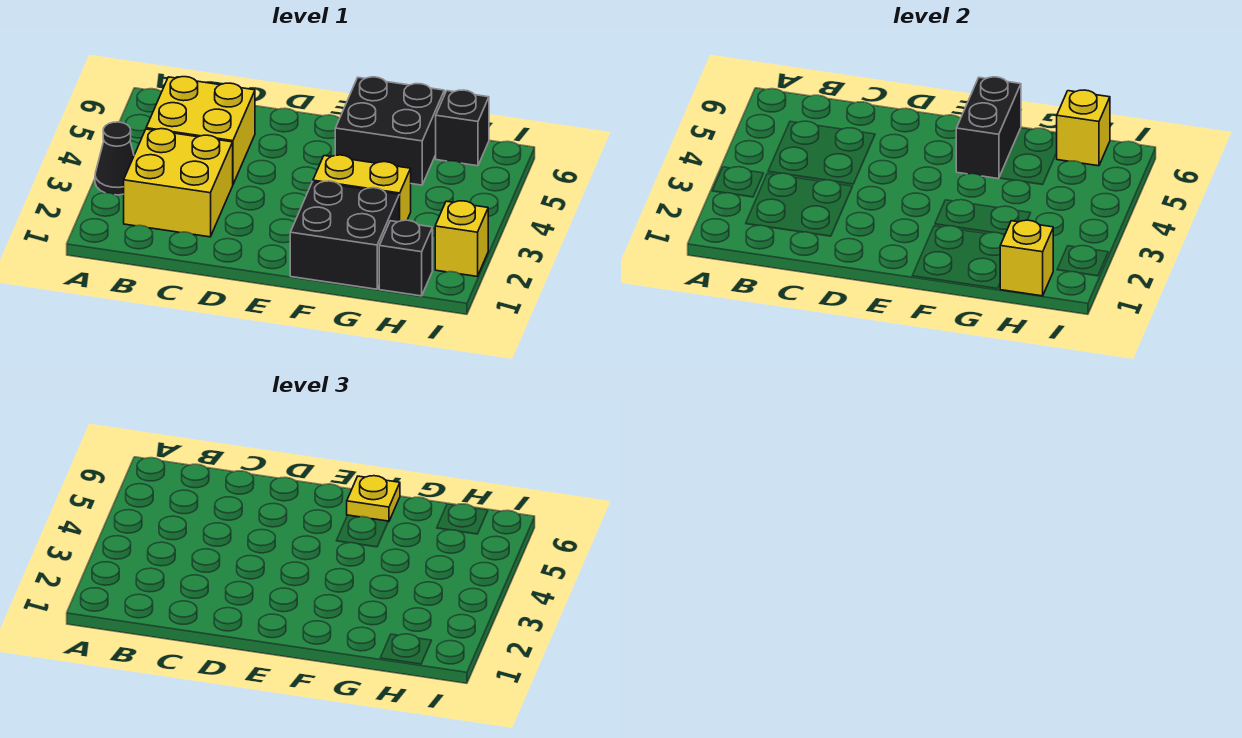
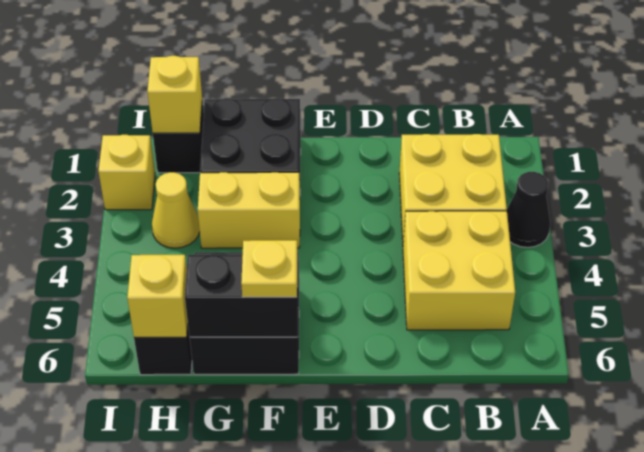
black brick F5:F6 level 2 -> black brick F6:G6 level 2
none -> yellow cone H3 level 1

